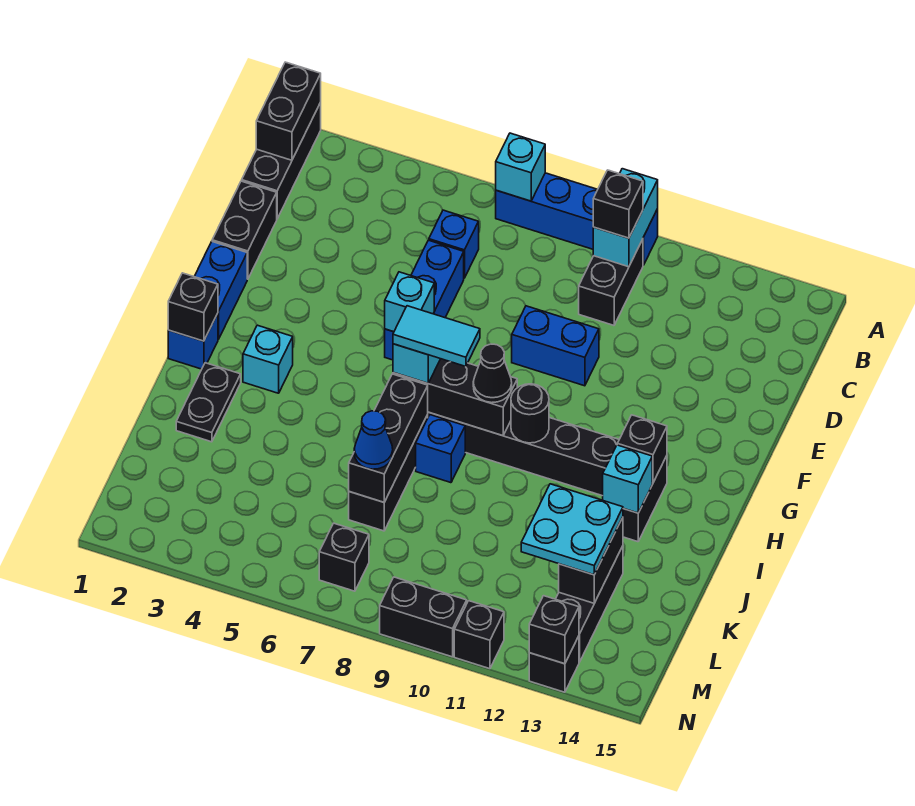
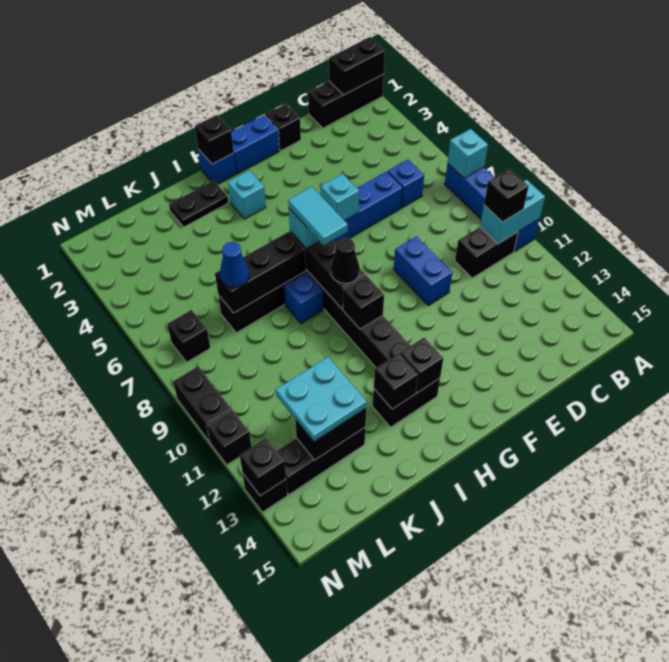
black brick D1:E1 level 1 -> black brick E1 level 1
black round brick H10 level 2 -> black brick H10 level 2
cyan brick I13 level 2 -> black brick I13 level 2

